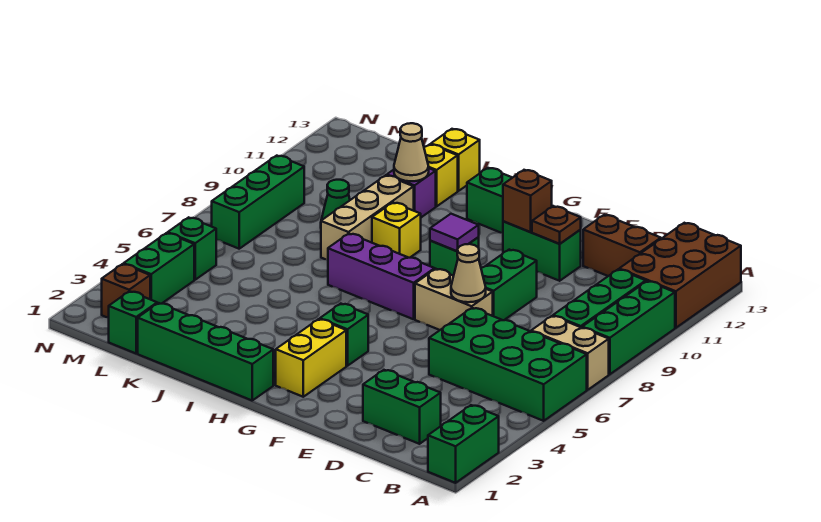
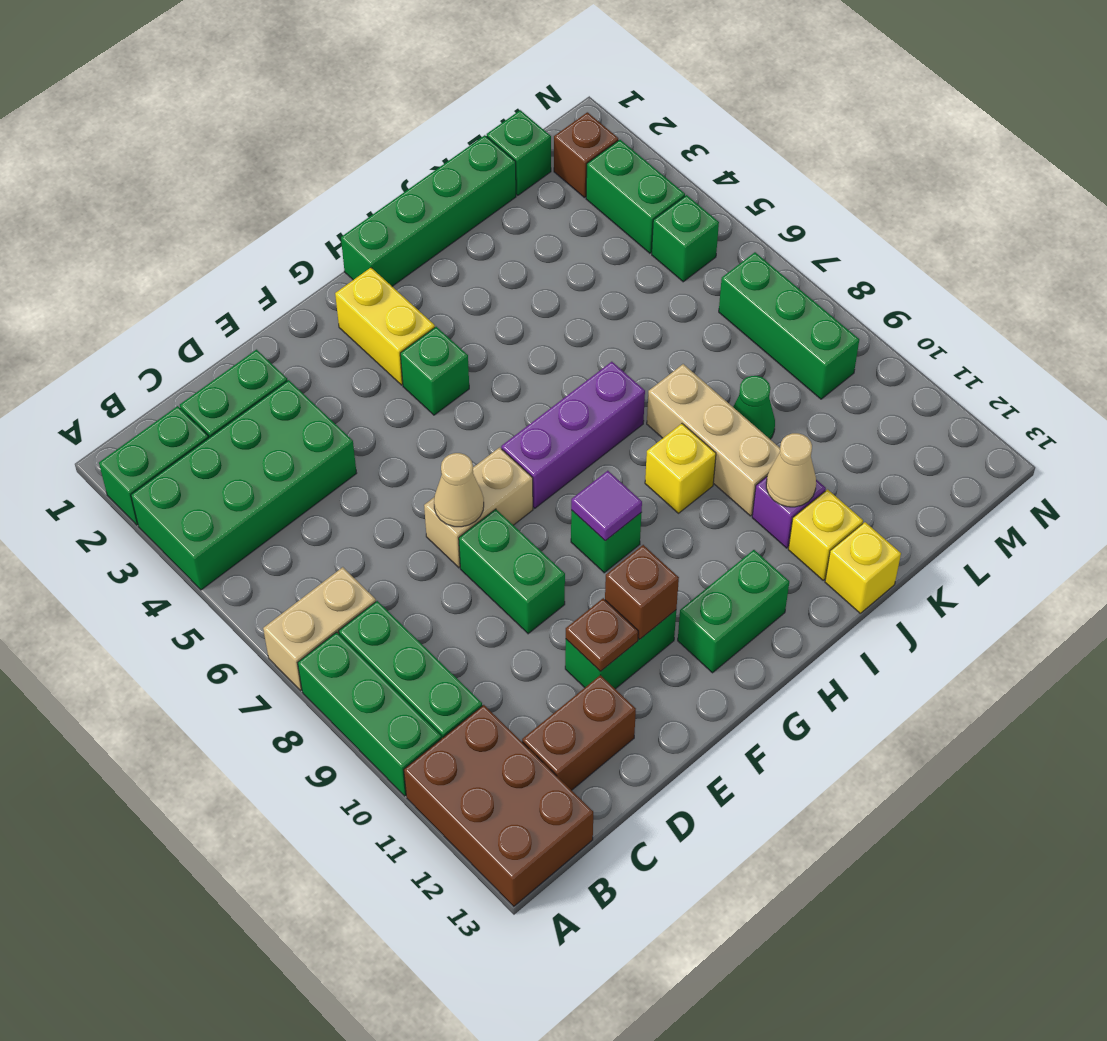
green brick A1:A2 level 1 -> green brick A2:B2 level 1
green brick A5:D6 level 1 -> green brick A3:D4 level 1

